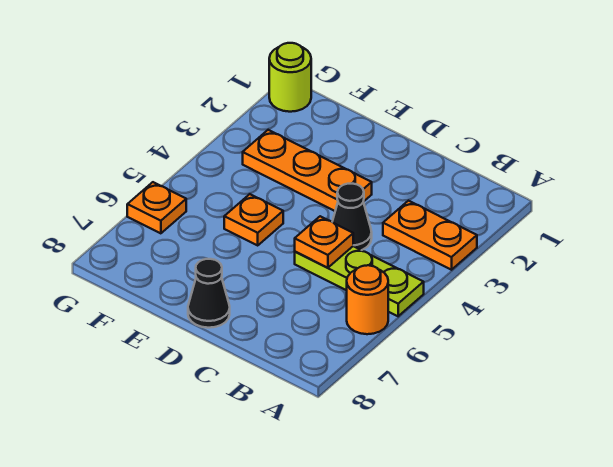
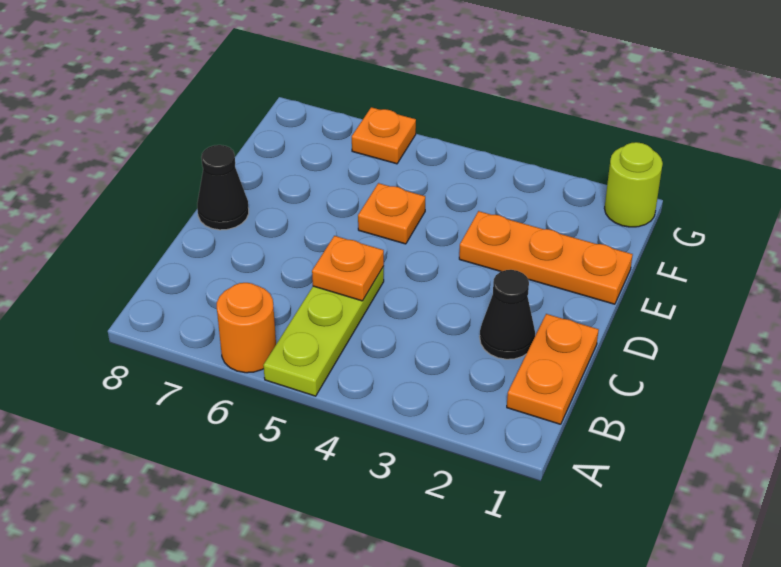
orange plate A3:B3 level 1 -> orange plate B1:C1 level 1
black cone C4 level 1 -> black cone C2 level 1
orange plate D3:F3 level 1 -> orange plate E1:E3 level 1

